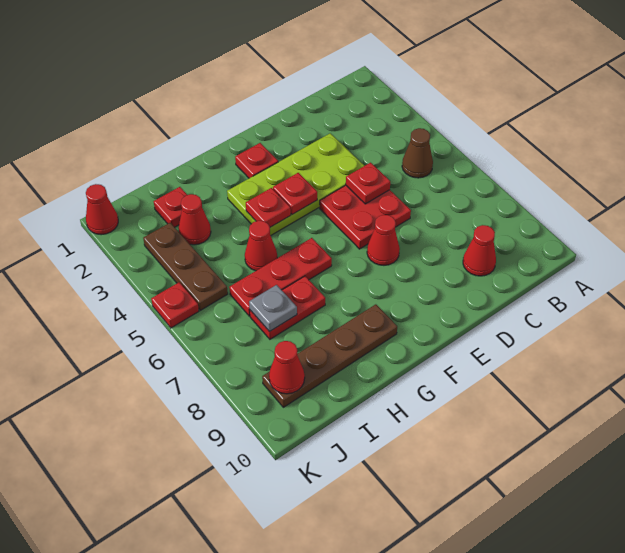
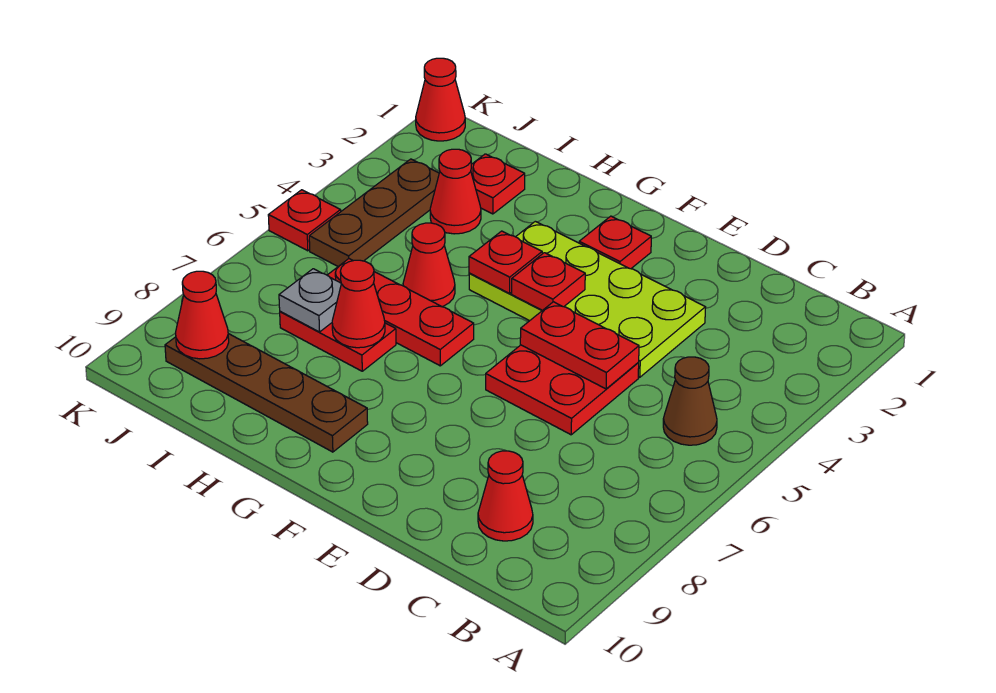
red plate D5 level 2 -> red plate D5:E5 level 2
red cone E7 level 1 -> red cone H7 level 2

